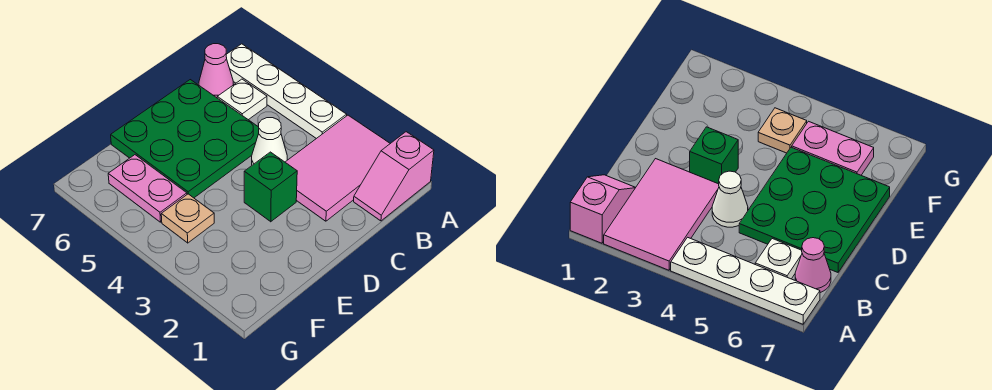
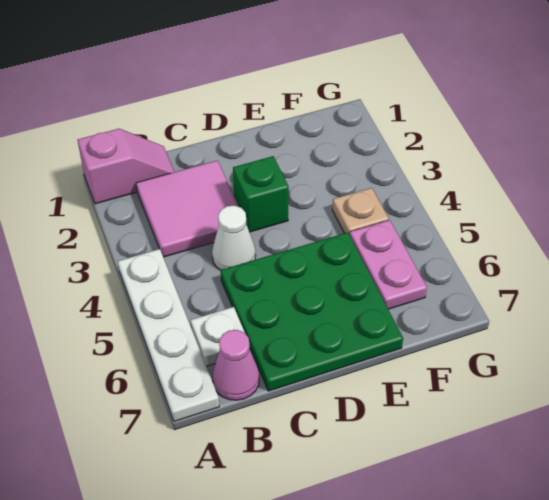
pink tile A2:C3 level 1 -> pink tile B2:C3 level 1

